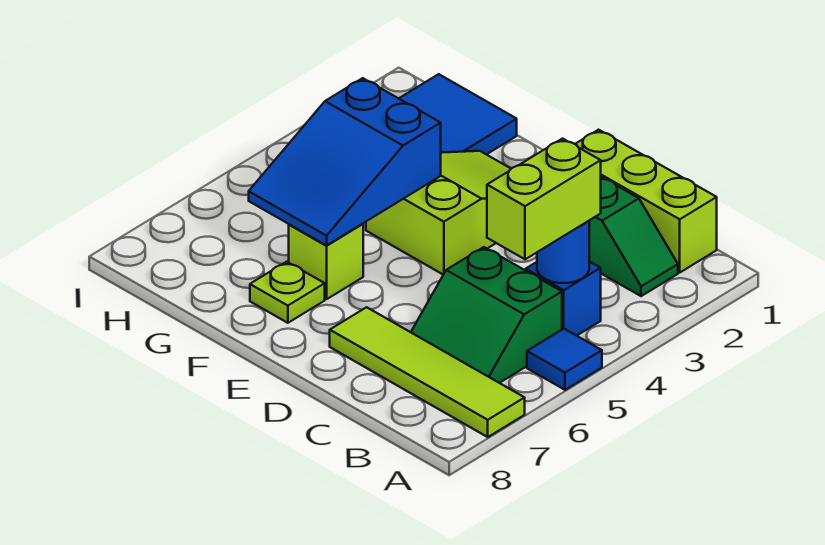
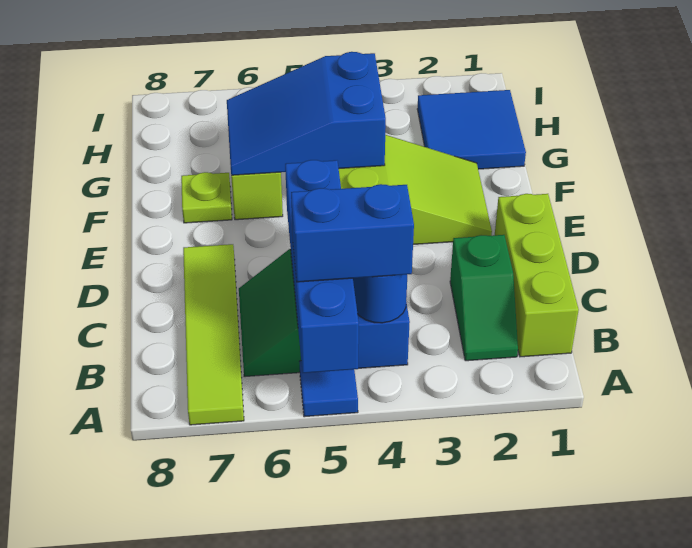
none -> blue brick A5:D5 level 2
lime brick B4:B5 level 3 -> blue brick B4:B5 level 3

